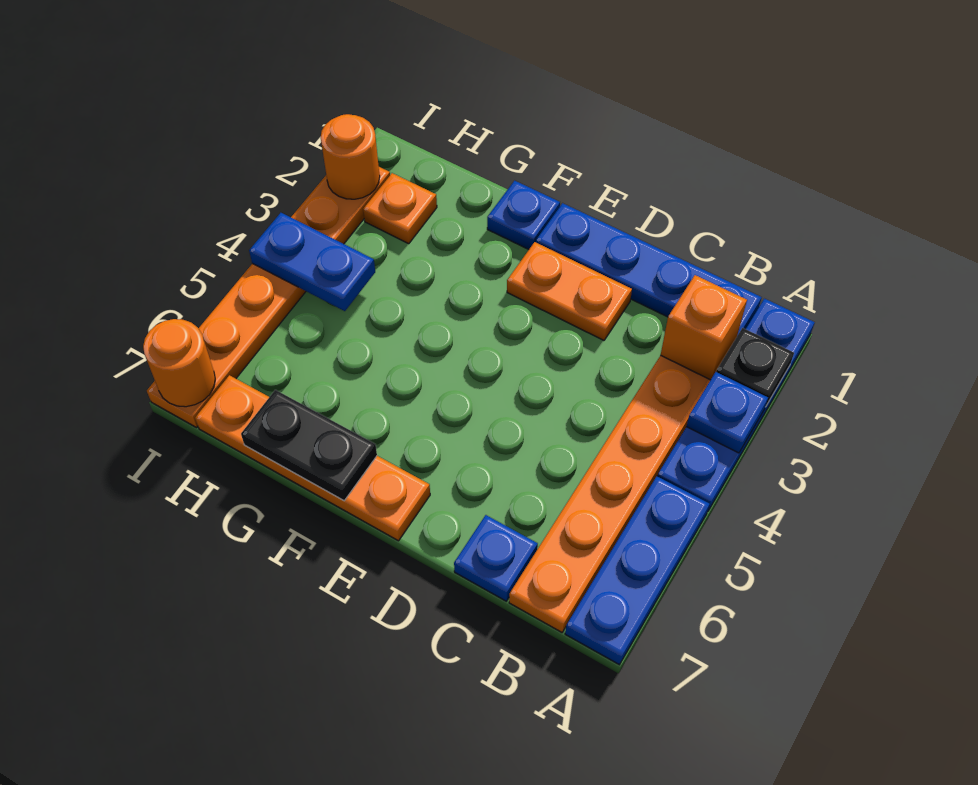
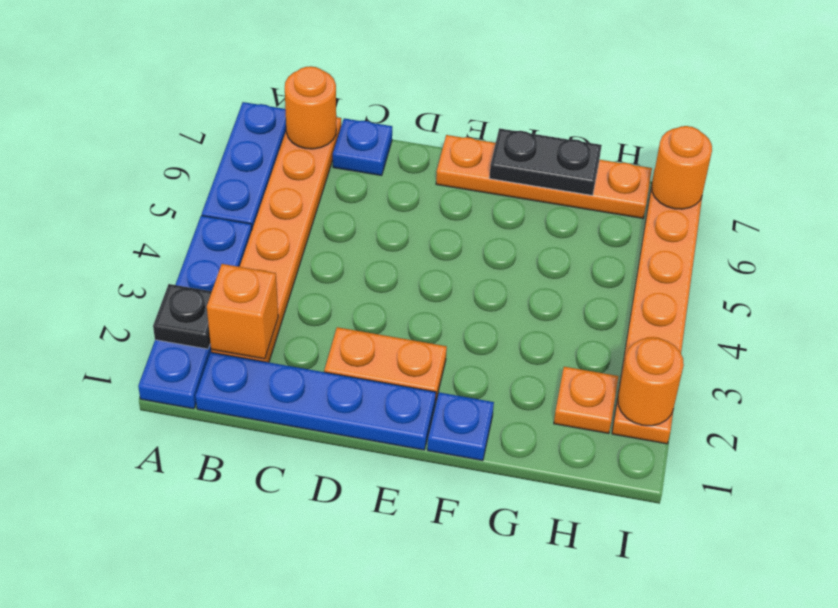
blue plate A3 level 2 -> none
none -> orange round brick B7 level 2
blue plate H4:I4 level 2 -> none

